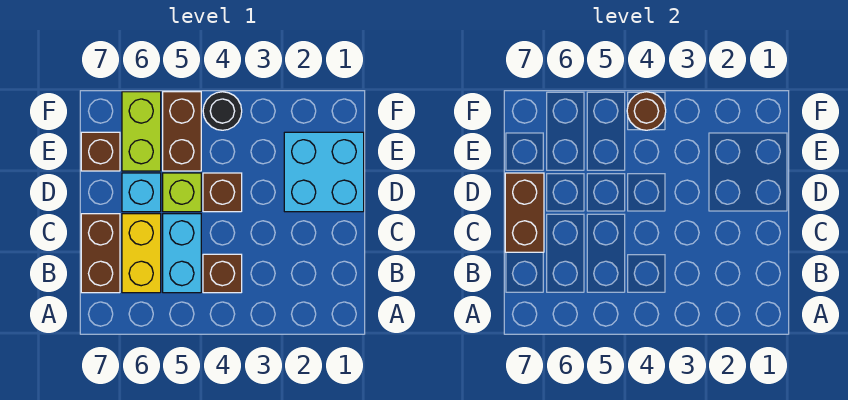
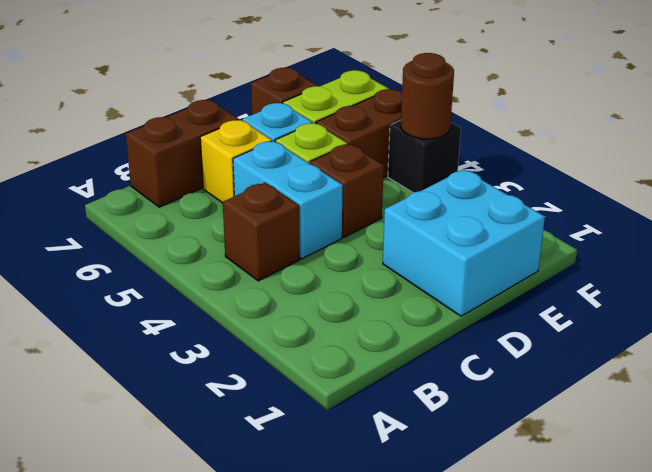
cyan brick B5:C5 level 1 -> cyan brick C4:C5 level 1
yellow brick B6:C6 level 1 -> yellow brick C6 level 1
brown brick C7:D7 level 2 -> none
black round brick F4 level 1 -> black brick F4 level 1

